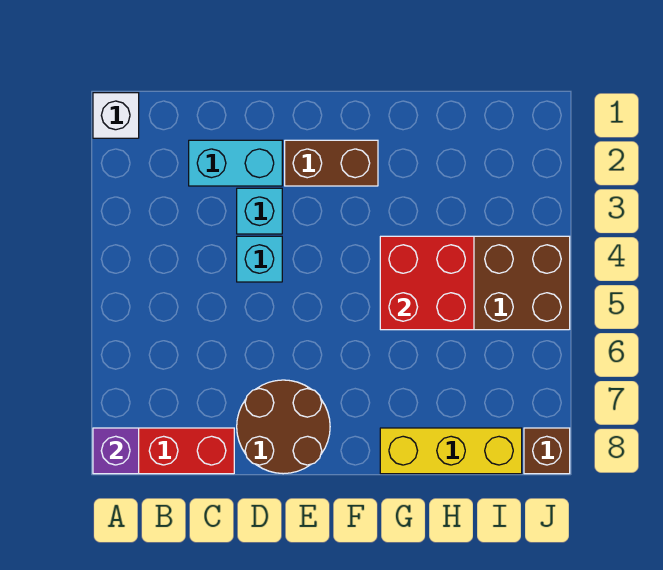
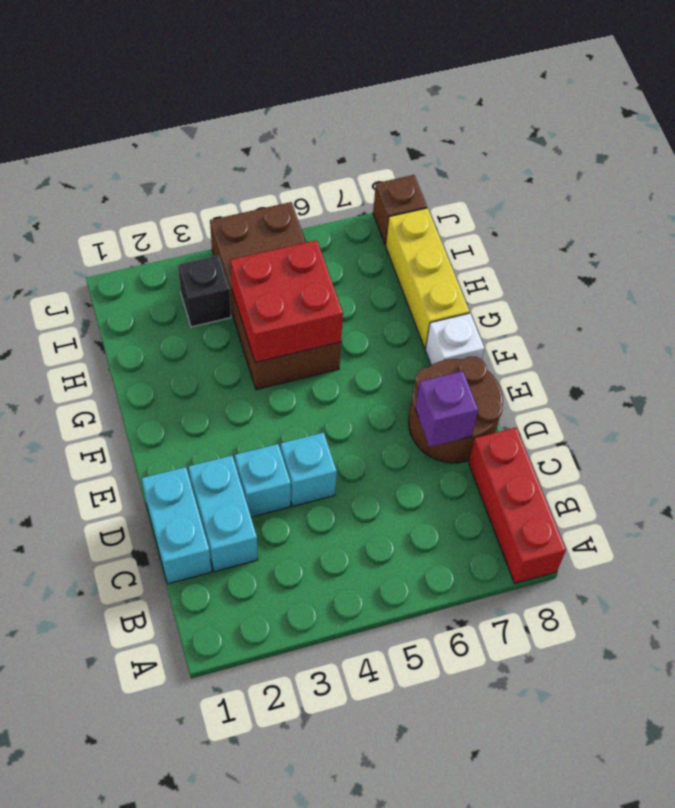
white brick A1 level 1 -> white brick F8 level 1
purple brick A8 level 2 -> purple brick D7 level 2
none -> cyan brick C1:D1 level 1
brown brick E2:F2 level 1 -> none
none -> black brick I3 level 1

